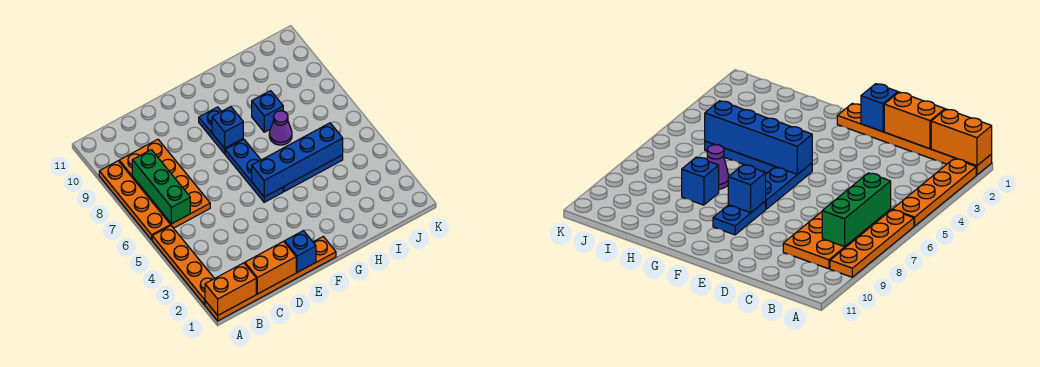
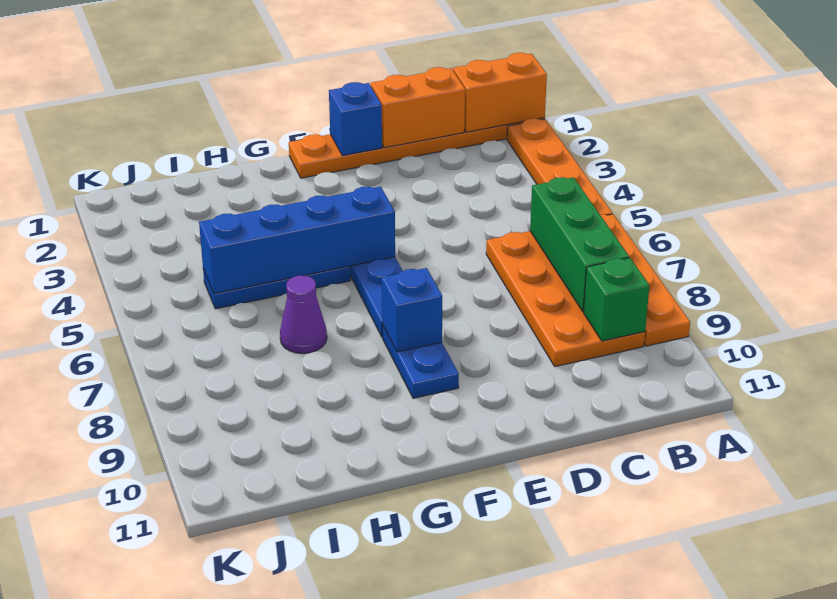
none -> green brick B9 level 2
blue brick H8 level 1 -> none

